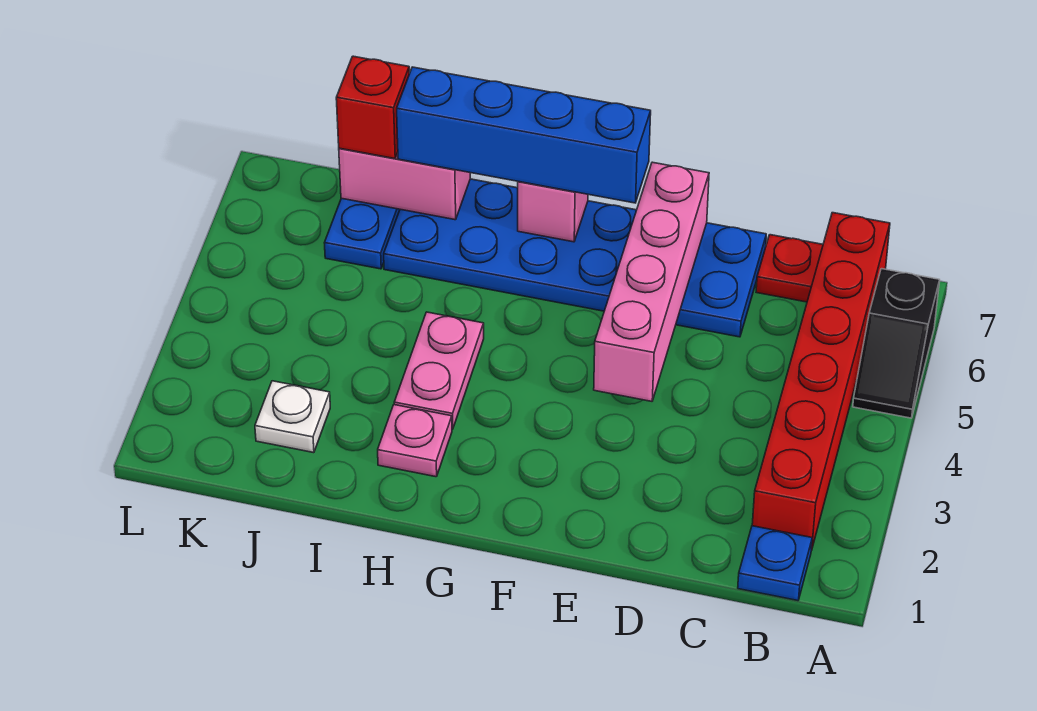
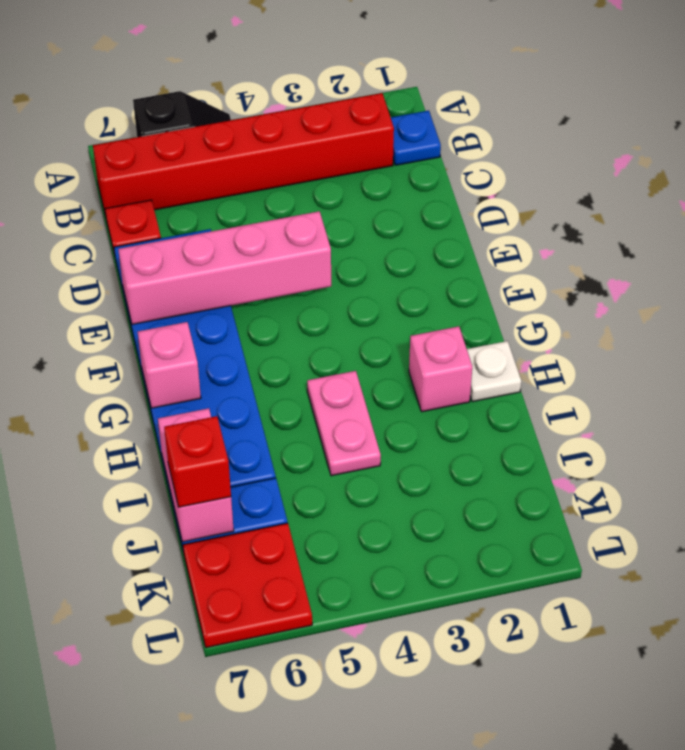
blue brick F7:I7 level 3 -> none
pink plate H2 level 1 -> pink brick H2 level 1
pink plate H3:H4 level 1 -> pink plate H4:I4 level 1
white plate J2 level 1 -> white plate H1 level 1
none -> red plate K6:L7 level 1

